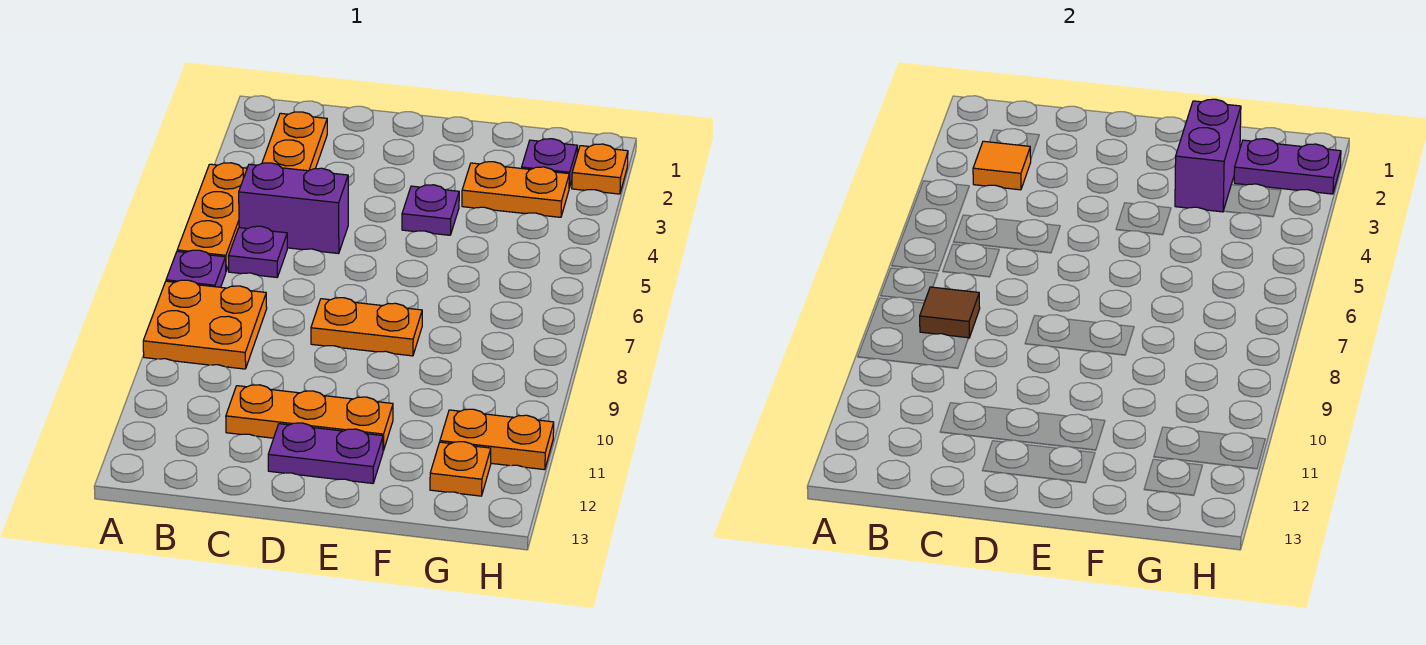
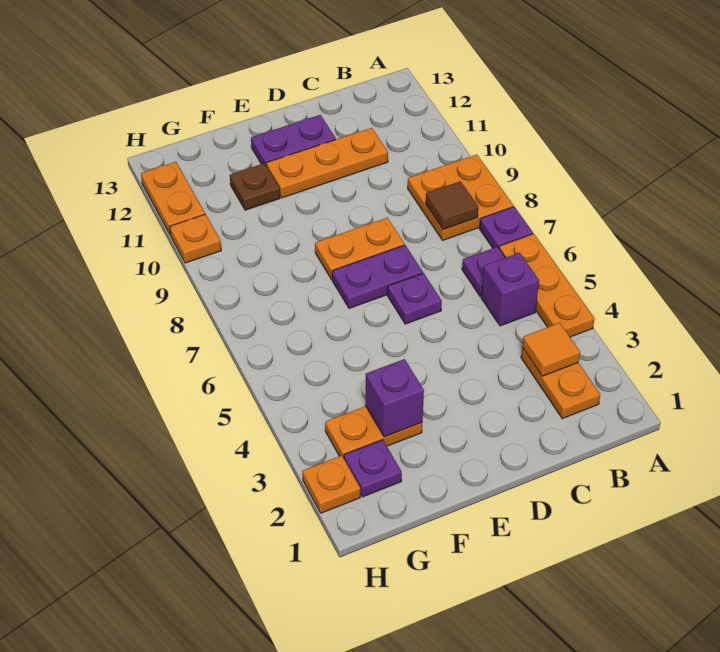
purple brick B5:C5 level 1 -> purple brick B5 level 1
purple plate E4 level 1 -> purple plate D6 level 1
purple brick F2:F3 level 2 -> purple brick F3 level 2
none -> brown plate F11 level 1
purple plate G2:H2 level 2 -> purple plate D7:E7 level 1
orange plate G11:H11 level 1 -> orange plate H11:H12 level 1
orange plate G12 level 1 -> orange plate H10 level 1

